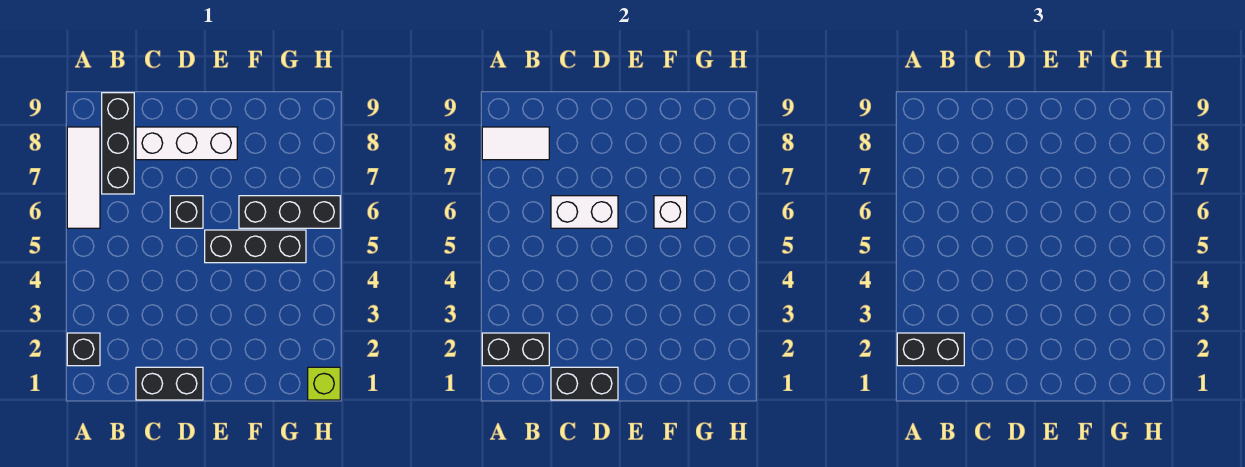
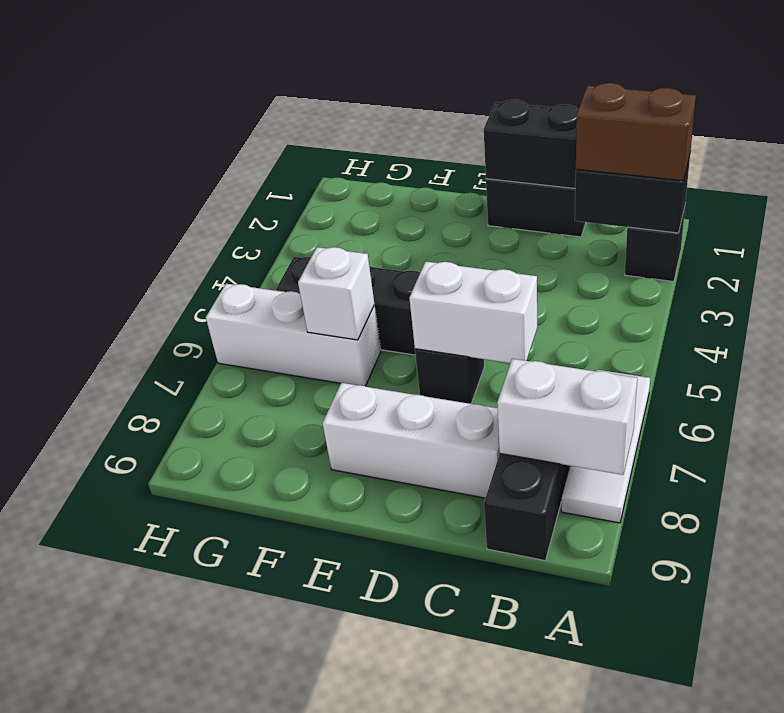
black brick A2:B2 level 3 -> brown brick A2:B2 level 3
white tile A8:B8 level 2 -> white brick A8:B8 level 2
black brick F6:H6 level 1 -> white brick F6:H6 level 1
lime brick H1 level 1 -> none

